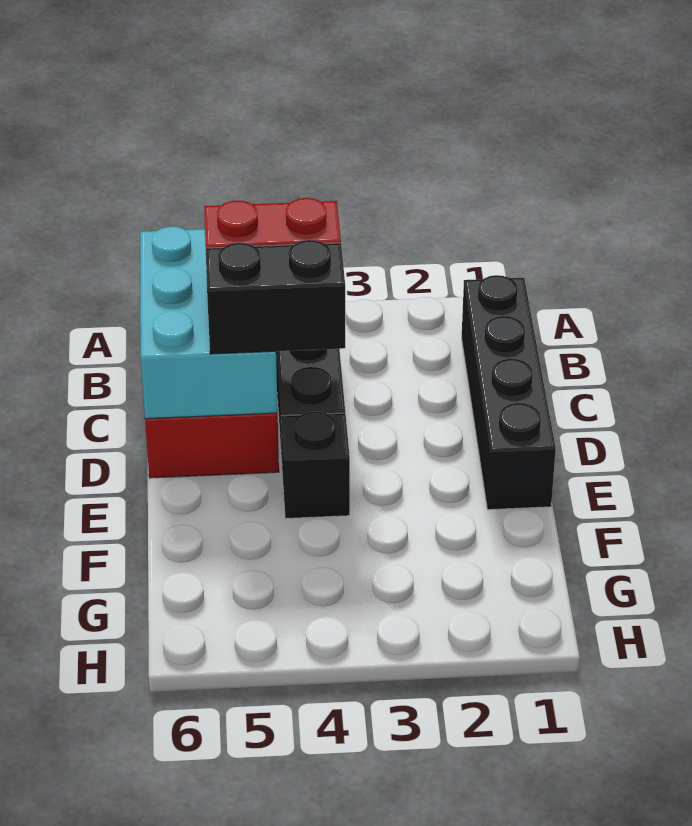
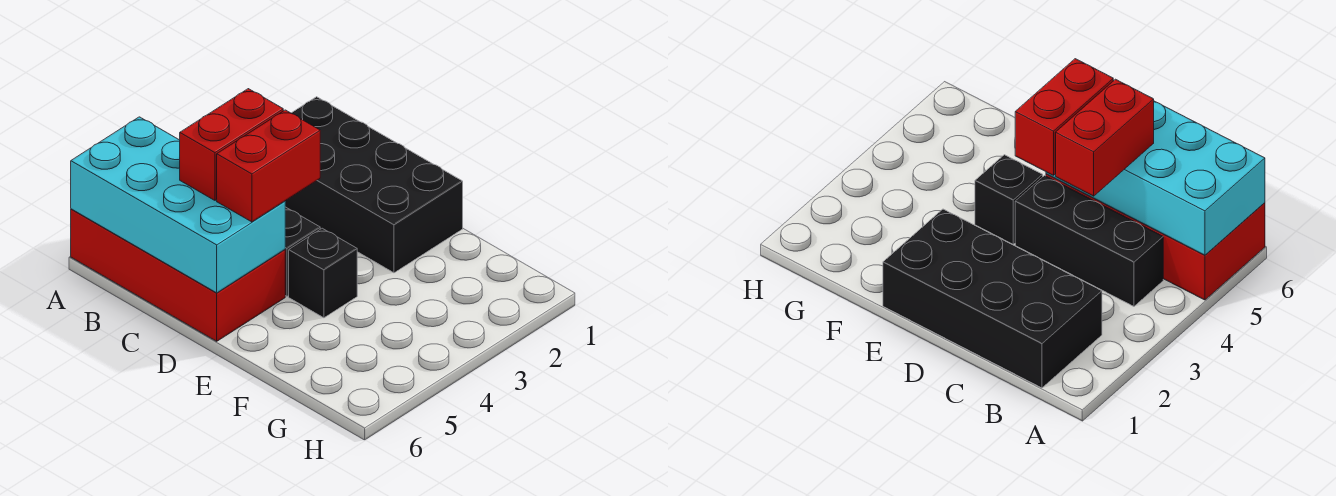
black brick B1:E1 level 1 -> black brick B1:E2 level 1
cyan brick B5:D6 level 2 -> cyan brick A5:D6 level 2
black brick D4:D5 level 3 -> red brick D4:D5 level 3

